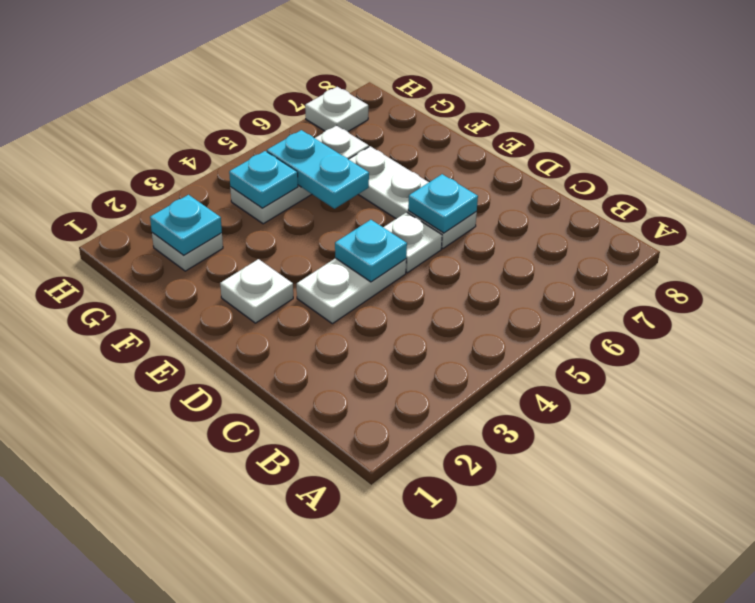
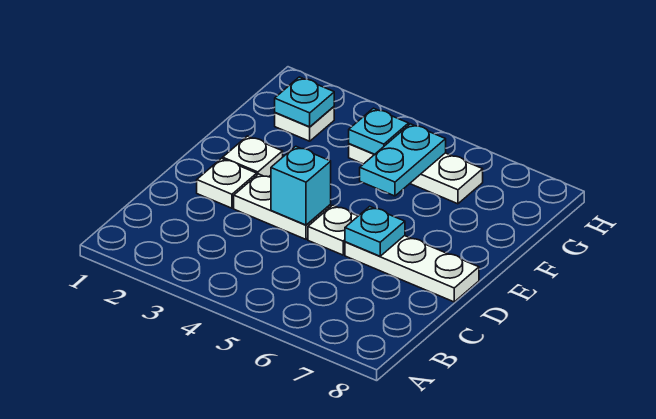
cyan plate D4 level 2 -> cyan brick D4 level 2
white plate D6:F6 level 1 -> white plate D6:D8 level 1
white plate H7 level 1 -> white plate D2 level 1

